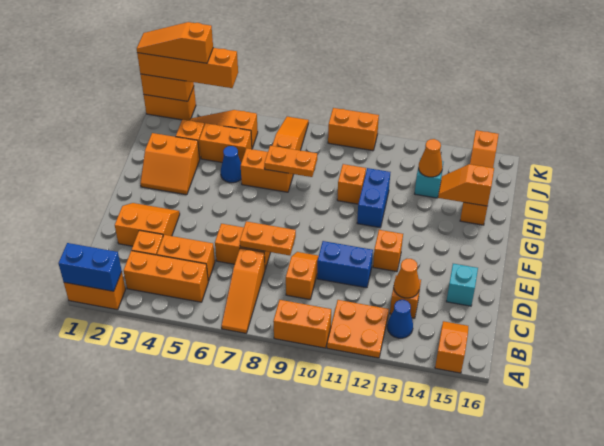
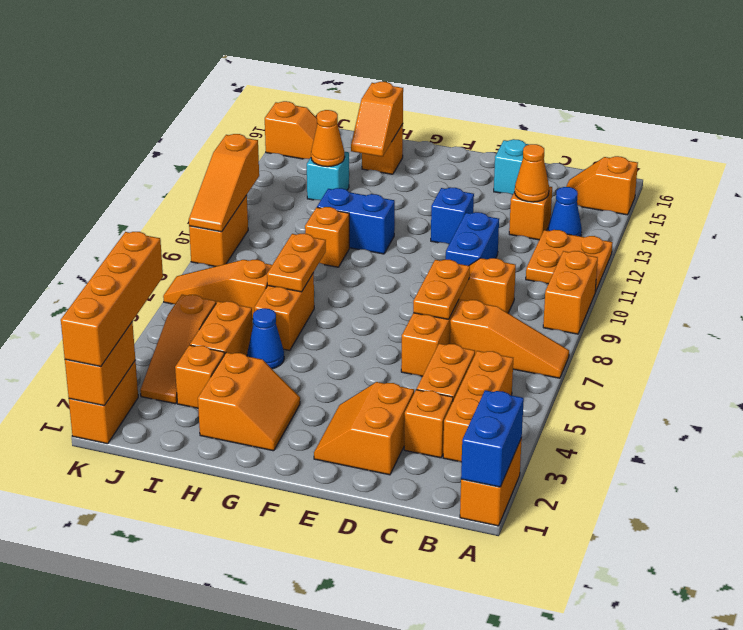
orange brick E12 level 1 -> blue brick E12 level 1
orange slope K1:K3 level 4 top 3 -> orange slope K9:K11 level 2 top 11

